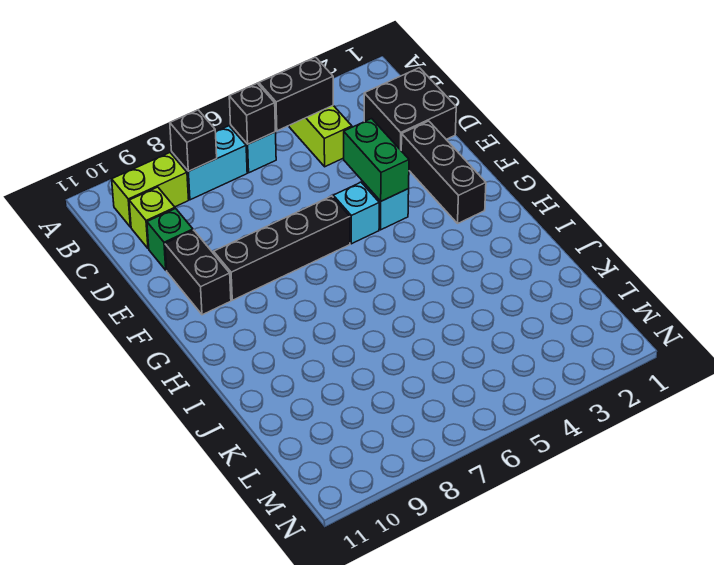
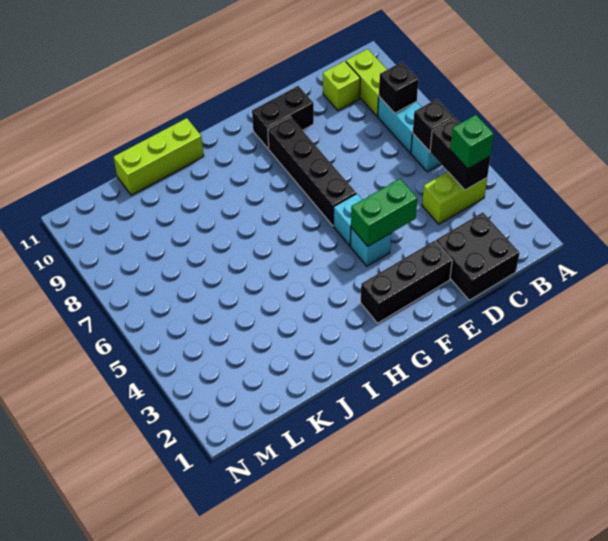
green brick D10 level 1 -> green brick B4 level 3
none -> lime brick I11:K11 level 1

